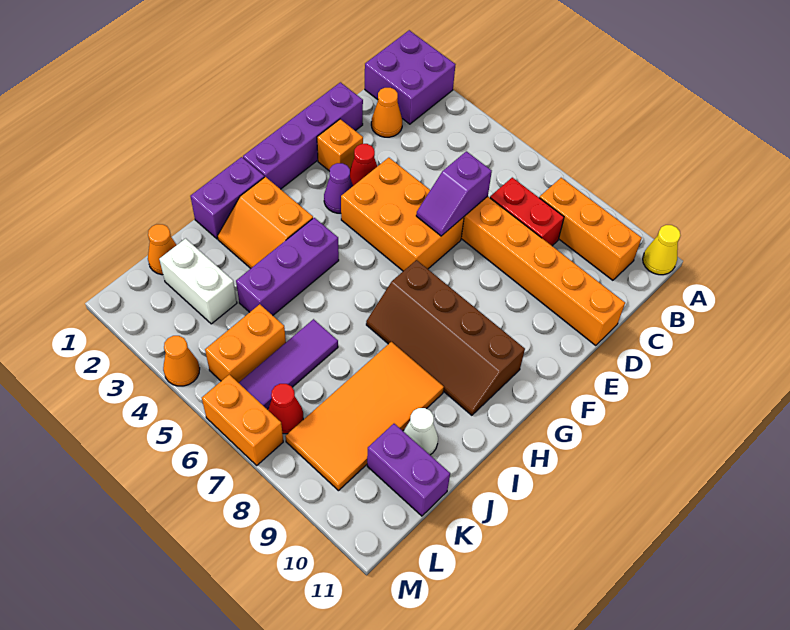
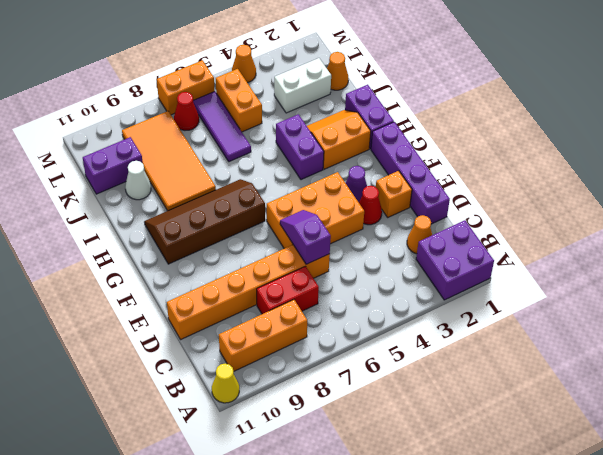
purple brick H4:J4 level 1 -> purple brick H4:I4 level 1

